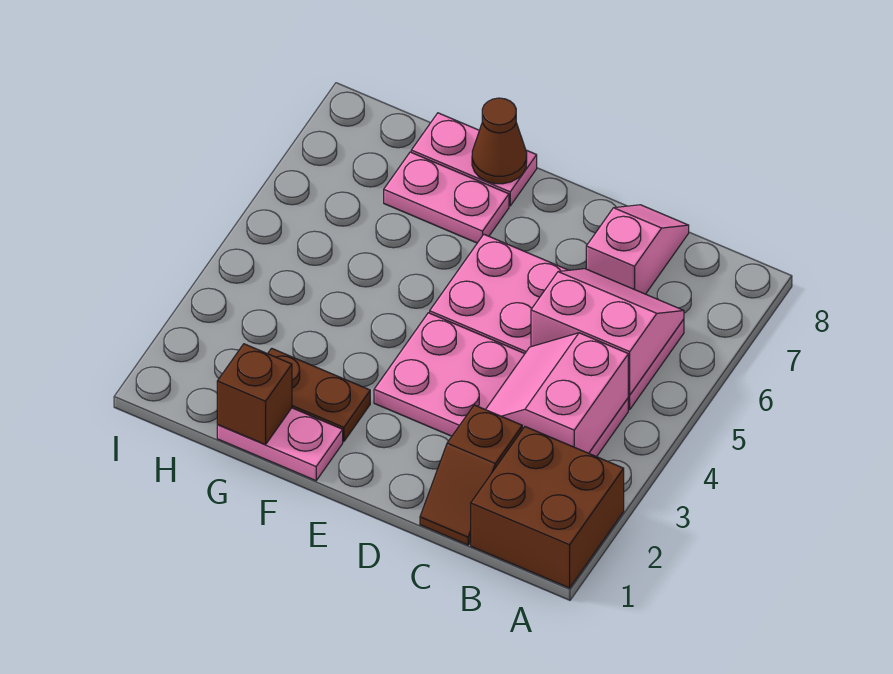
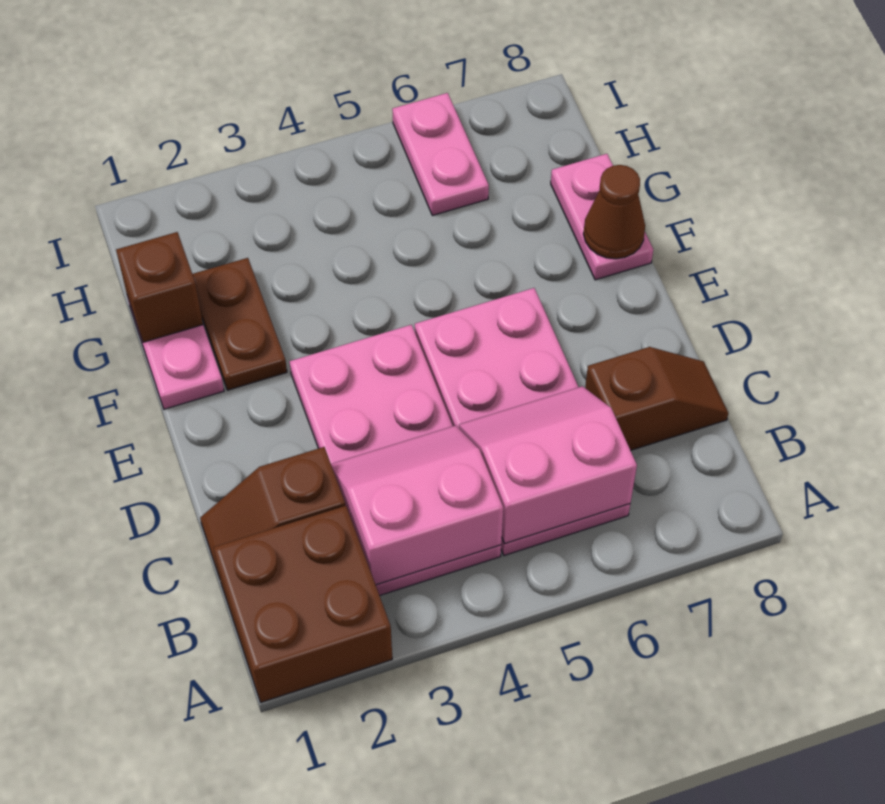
pink slope B5:C6 level 2 top 5 -> pink slope B5:C6 level 2 top B
pink slope C7:C8 level 1 top 7 -> brown slope C7:C8 level 1 top 7
pink plate F7:G7 level 1 -> pink plate H6:I6 level 1

